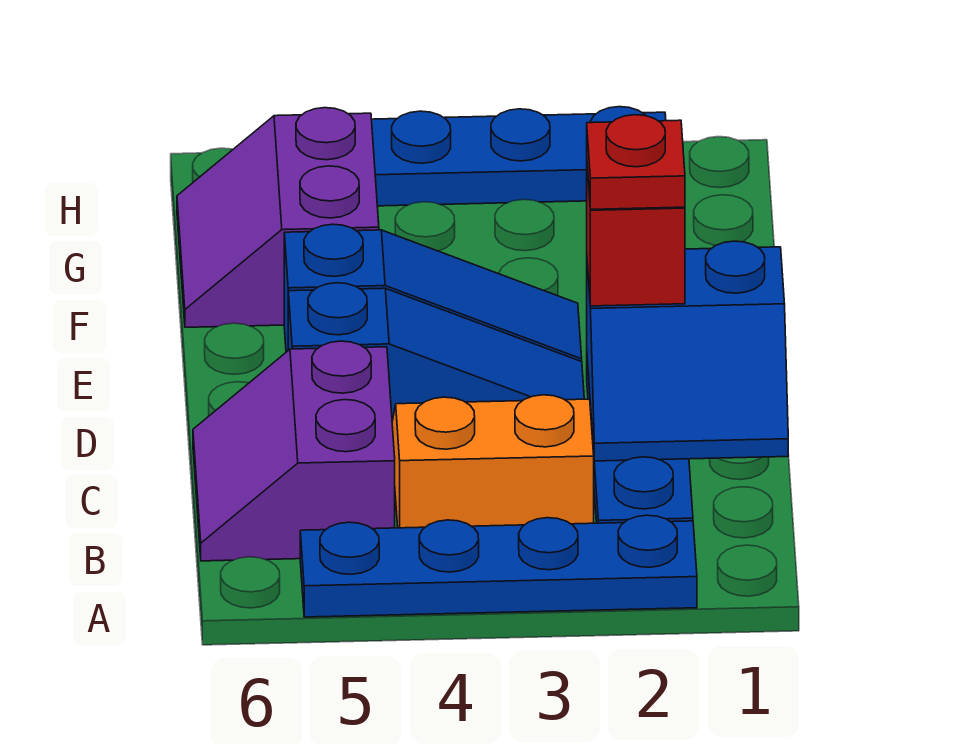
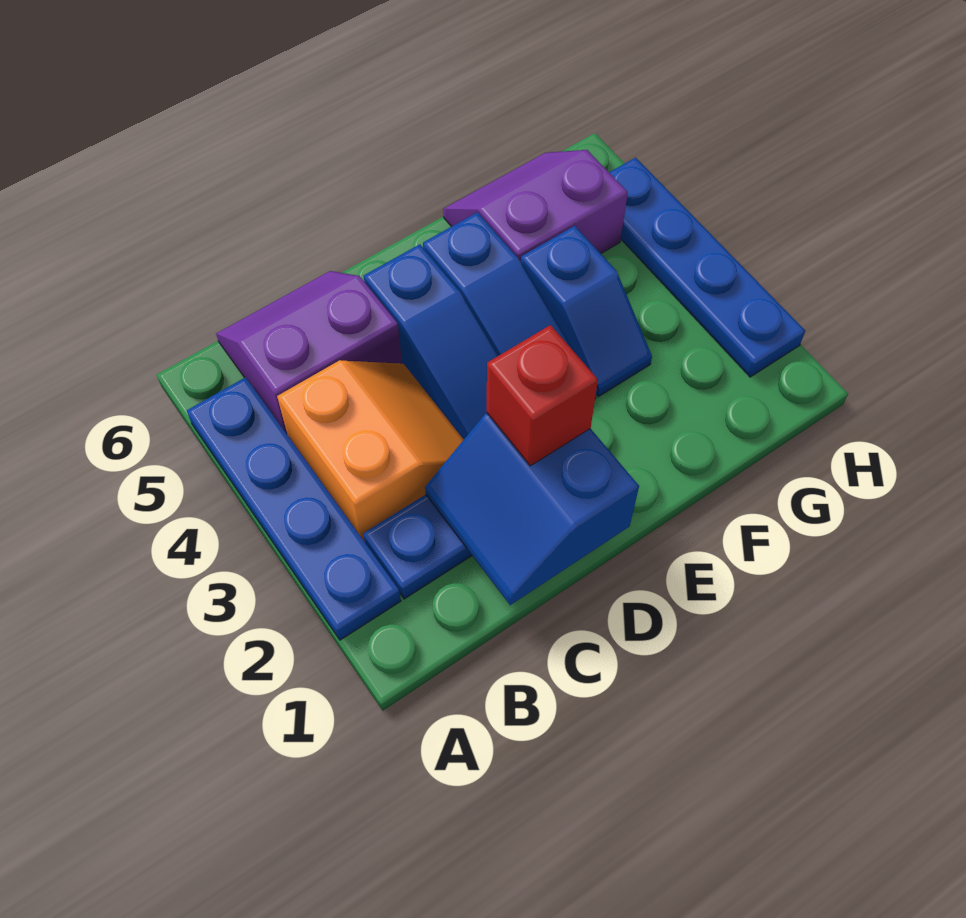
red plate D2 level 4 -> none
none -> blue slope F3:F4 level 1 top 4

